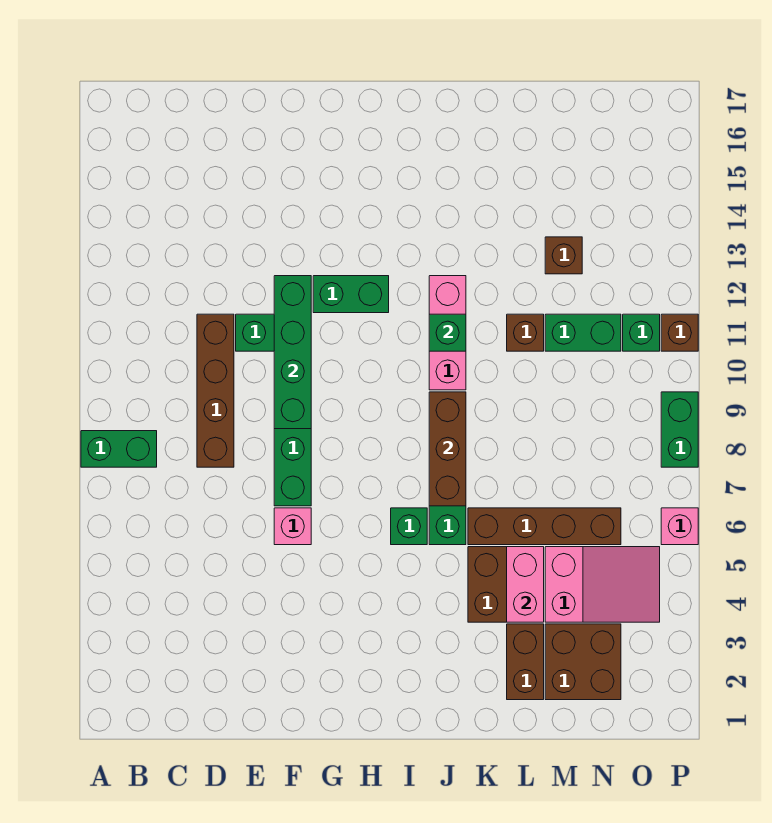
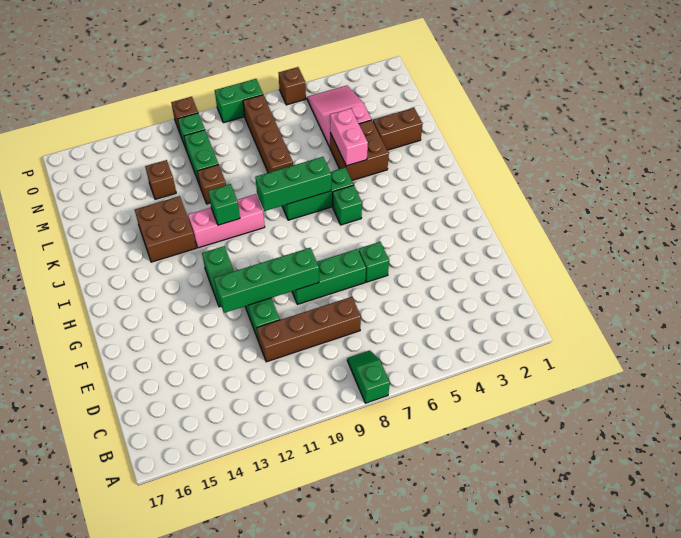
green brick A8:B8 level 1 -> green slope A8:B8 level 1 top A
pink brick F6 level 1 -> green brick F6 level 1
brown brick J7:J9 level 2 -> green brick J7:J9 level 2
brown brick K6:N6 level 1 -> brown brick L8:O8 level 1
pink brick L4:L5 level 2 -> pink brick K5:L5 level 2
brown brick M2:N3 level 1 -> brown brick J13:K14 level 1
pink brick P6 level 1 -> brown brick P6 level 1

